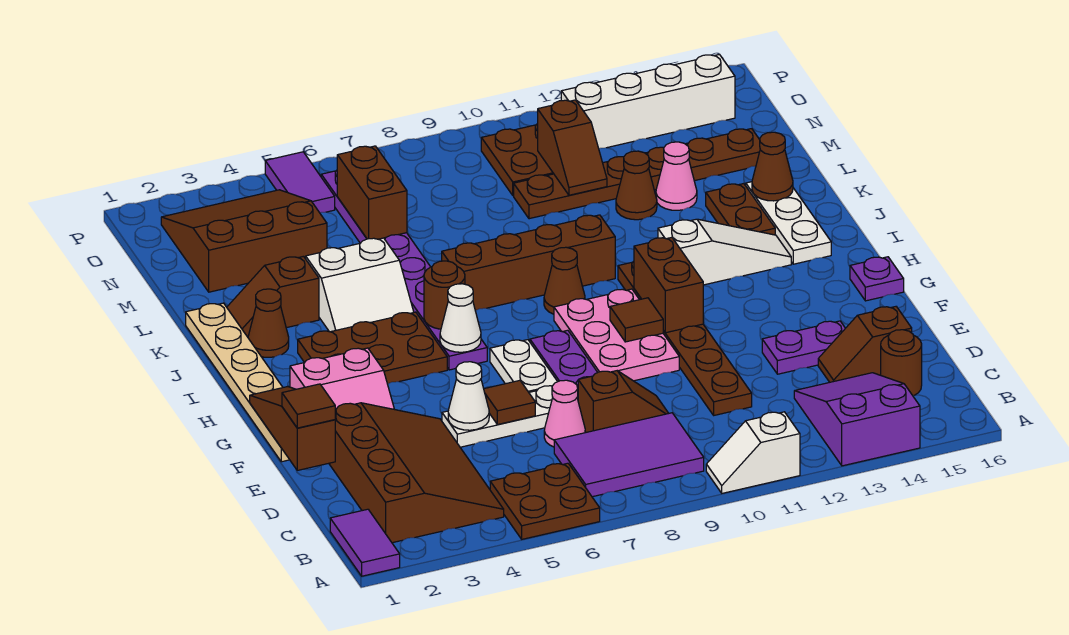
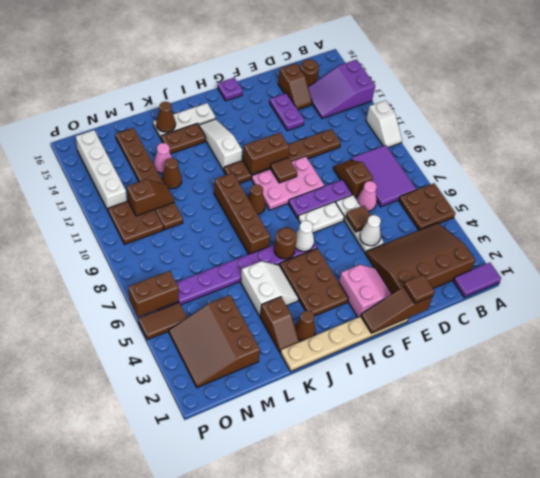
brown brick M6:N6 level 2 -> brown brick O6:P6 level 2
purple tile O5:P5 level 1 -> brown tile O5:P5 level 1

